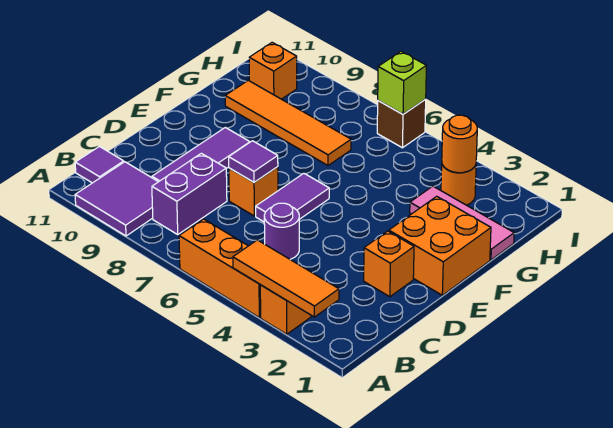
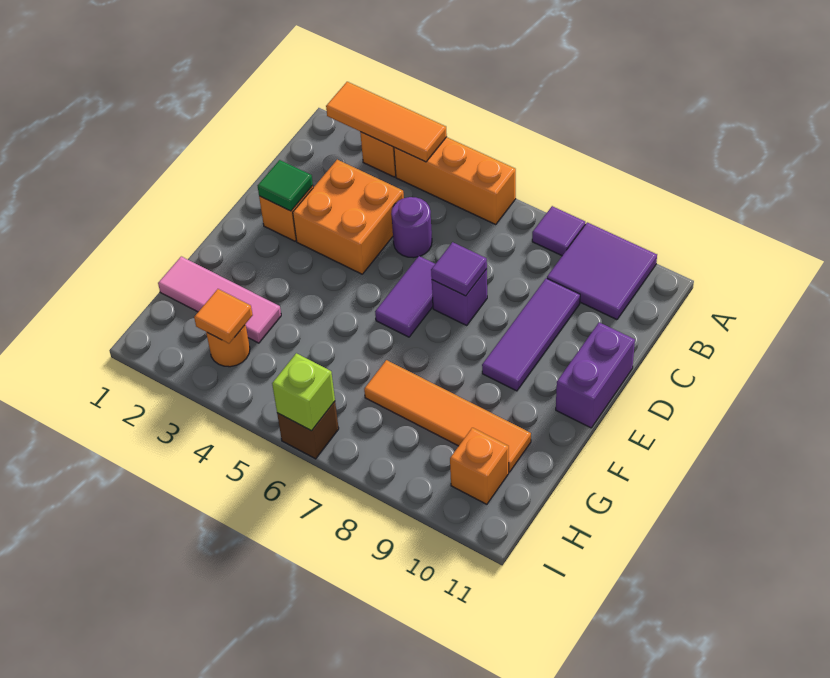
purple brick B8:C8 level 1 -> purple brick D11:E11 level 1
purple tile B11 level 1 -> purple tile A8 level 1
none -> green tile D2 level 2
orange brick D7 level 1 -> purple brick D7 level 1
orange brick E1:F2 level 1 -> orange brick C3:D4 level 1
orange round brick H3 level 2 -> orange tile H3 level 2

